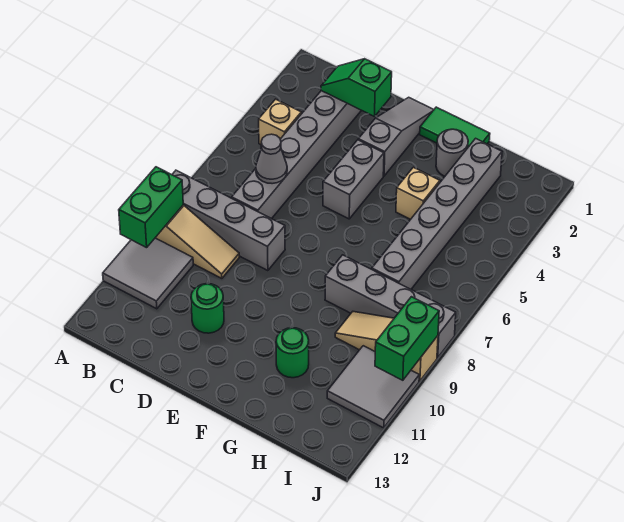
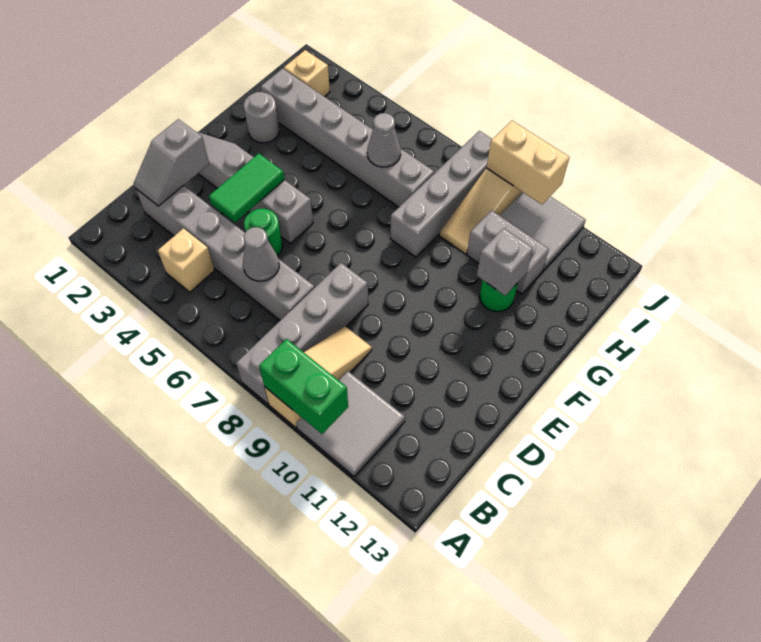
green slope C2:D2 level 2 top D -> grey slope C2:D2 level 2 top D
green round brick D11 level 1 -> green round brick D5 level 1
green tile F1:G1 level 1 -> green tile D4:E4 level 2
tan brick G4 level 1 -> tan brick I2 level 1
none -> grey brick G11 level 2
none -> grey cone H6 level 2
none -> grey brick H10:H11 level 1
green brick J9:J10 level 2 -> tan brick J9:J10 level 2

